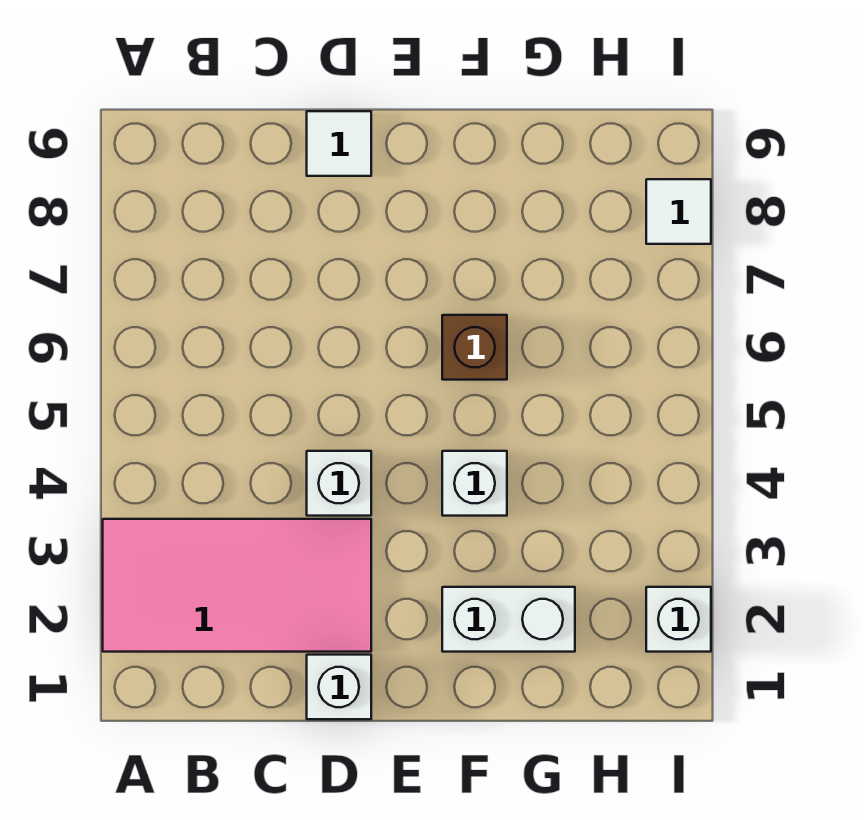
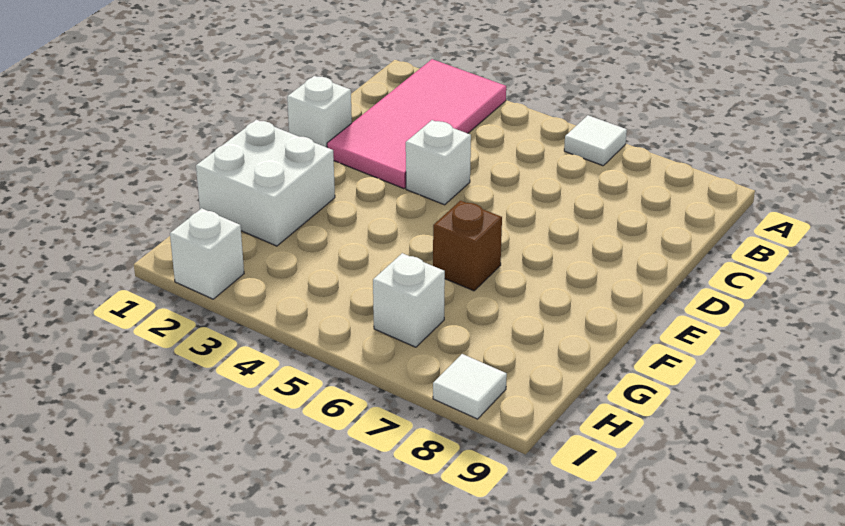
white tile D9 level 1 -> white tile A6 level 1
white brick F2:G2 level 1 -> white brick F1:G2 level 1
white brick F4 level 1 -> white brick H6 level 1

